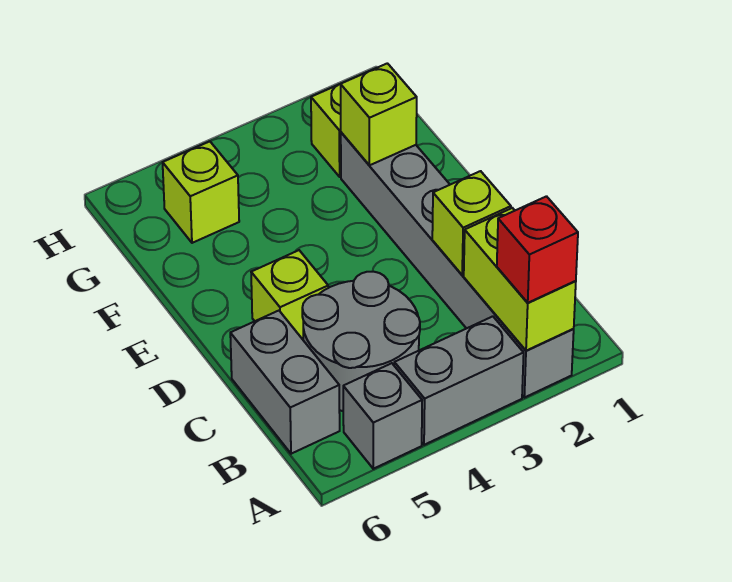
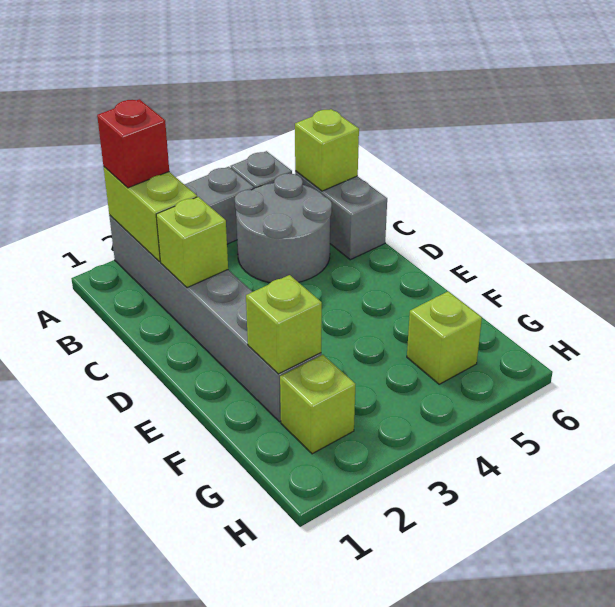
lime brick D5 level 1 -> lime brick B6 level 2

